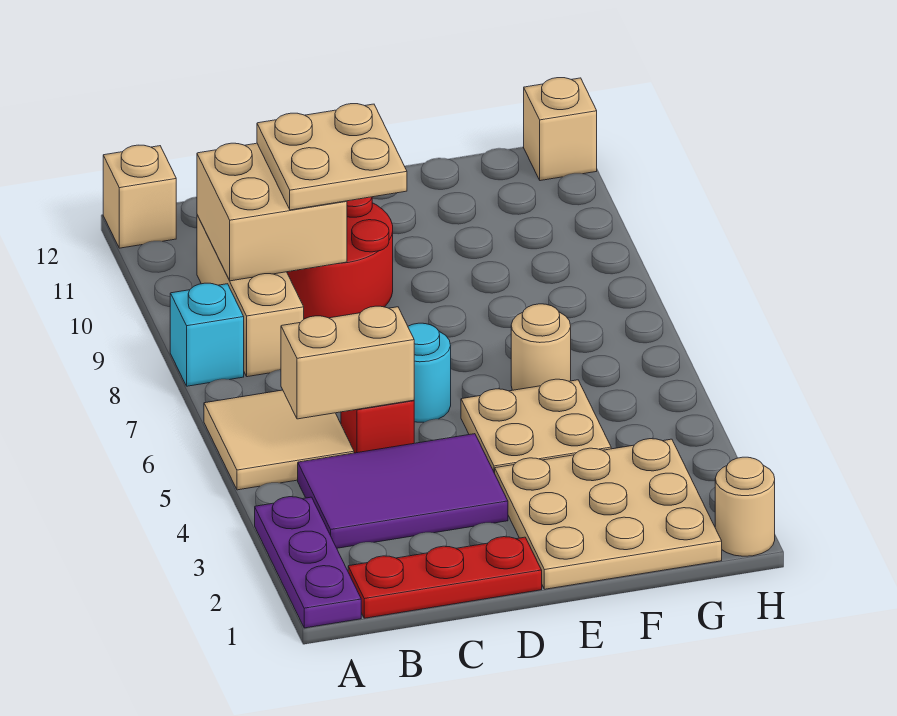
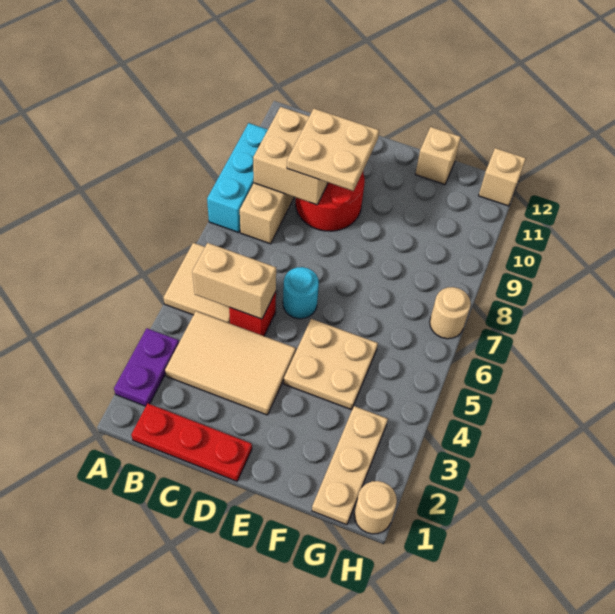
purple plate A1:A3 level 1 -> purple plate A2:A3 level 1
cyan brick A8 level 1 -> cyan brick A8:A10 level 1
tan brick A12 level 1 -> tan brick F12 level 1
purple tile B3:D4 level 1 -> tan tile B3:D4 level 1
tan plate E1:G3 level 1 -> tan plate G1:G3 level 1
tan round brick F6 level 1 -> tan round brick H7 level 1

